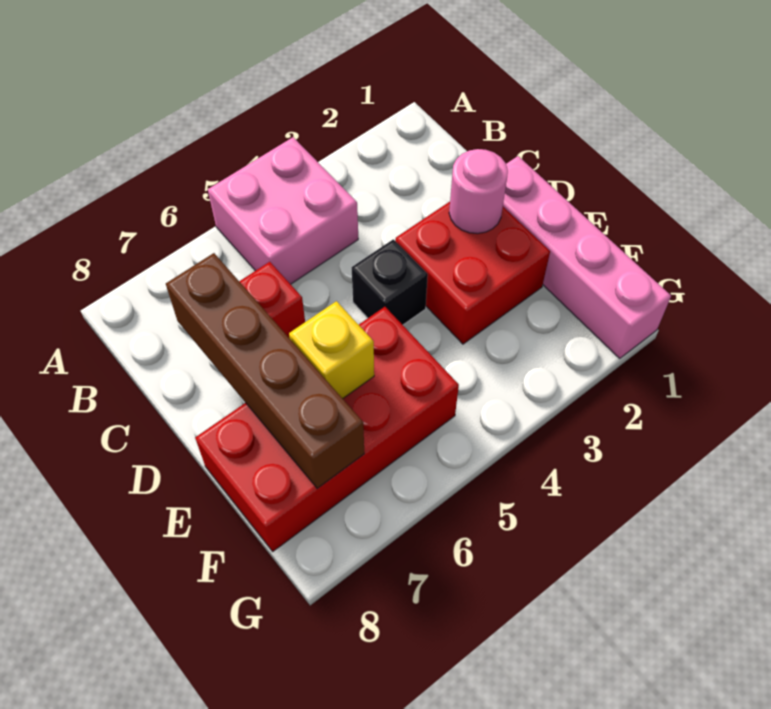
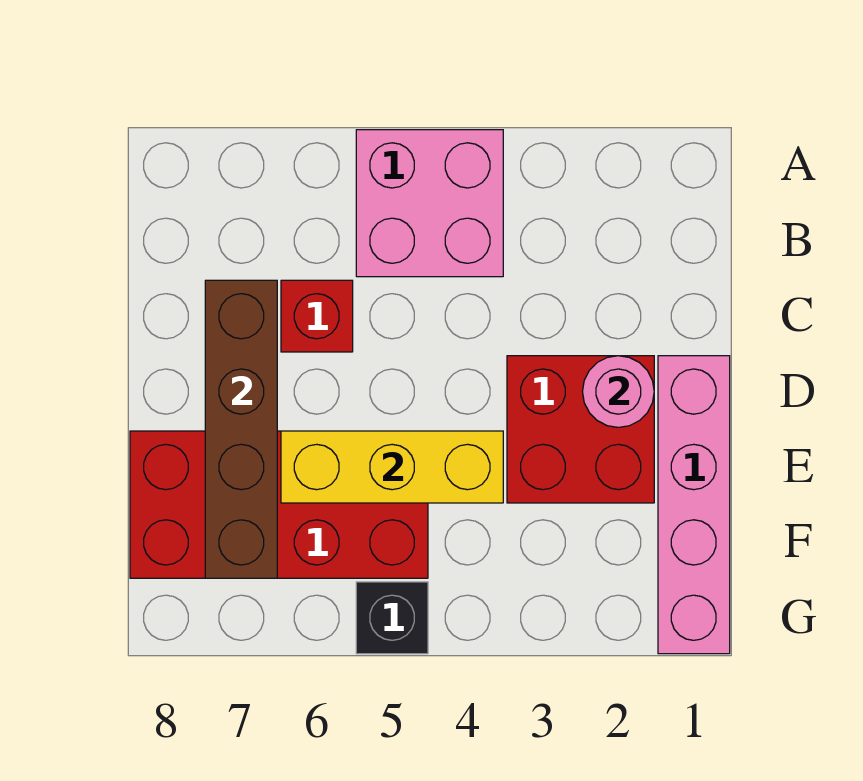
black brick D4 level 1 -> black brick G5 level 1
yellow brick E6 level 2 -> yellow brick E4:E6 level 2

